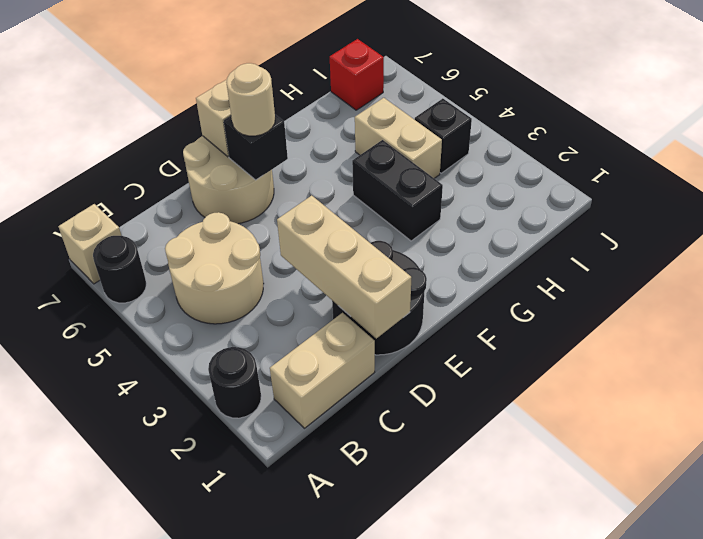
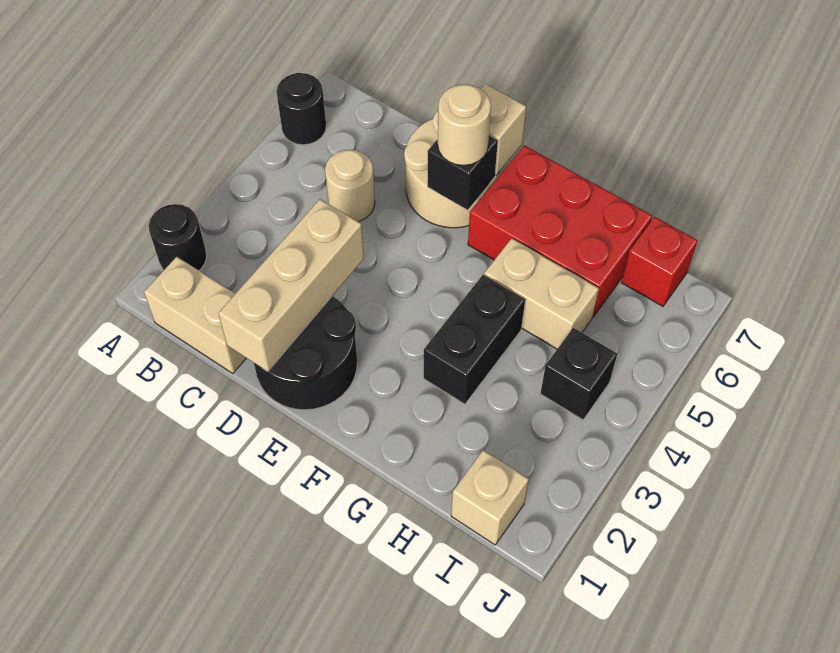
tan brick A7 level 1 -> tan brick I1 level 1
tan round brick B4:C5 level 1 -> tan round brick C5 level 1
none -> red brick F6:H7 level 1
tan brick H4:H5 level 1 -> tan brick G5:H5 level 1

